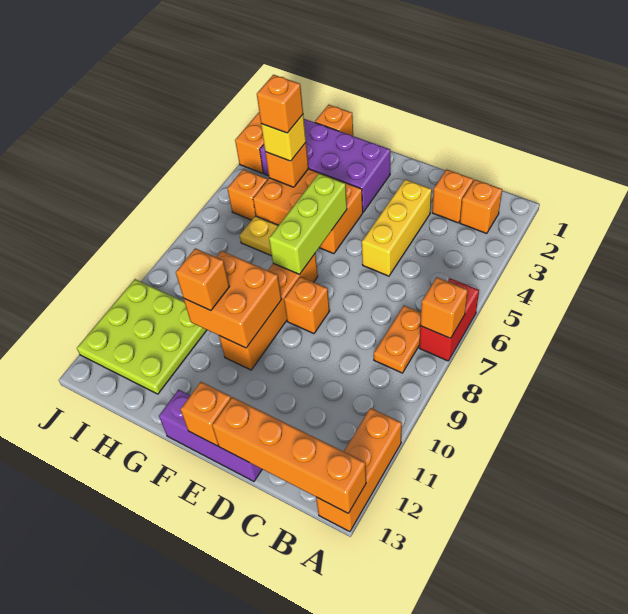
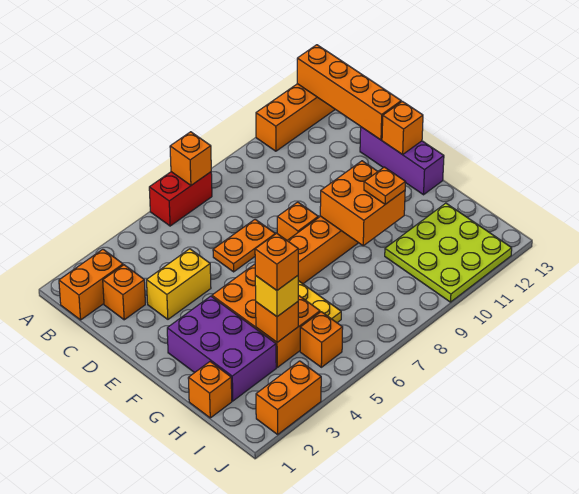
orange brick B2 level 1 -> orange brick B1:B2 level 1
orange plate B7:B8 level 1 -> orange plate D6:D7 level 1
yellow brick D3:D5 level 1 -> yellow brick D3:D4 level 1
purple brick F2:I3 level 1 -> purple brick F2:H3 level 1
lime brick F5:F7 level 2 -> none
orange brick G10 level 3 -> orange plate G10 level 3

